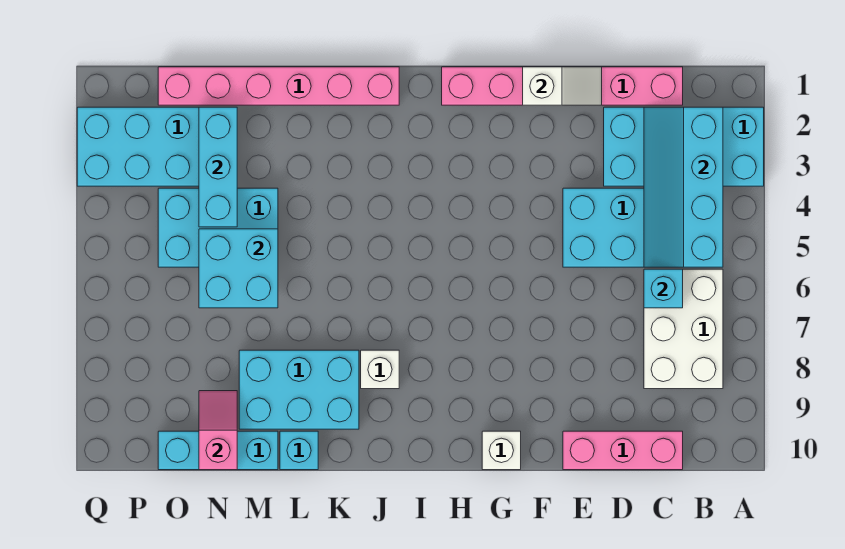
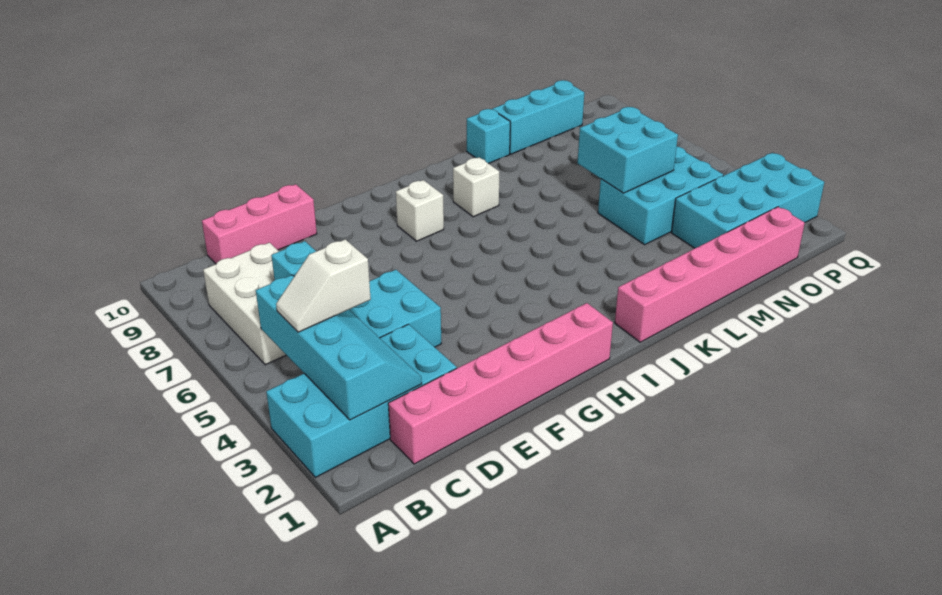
white slope E1:F1 level 2 top F -> white slope B4:C4 level 3 top C
white brick G10 level 1 -> white brick H8 level 1
cyan brick K8:M9 level 1 -> none
cyan brick N2:N4 level 2 -> none
pink slope N9:N10 level 2 top 10 -> none

